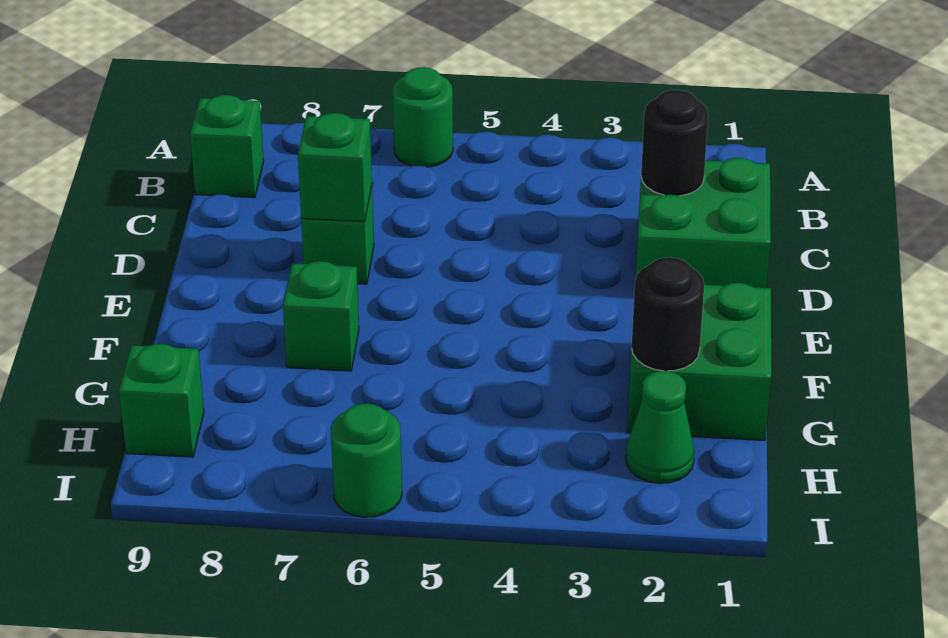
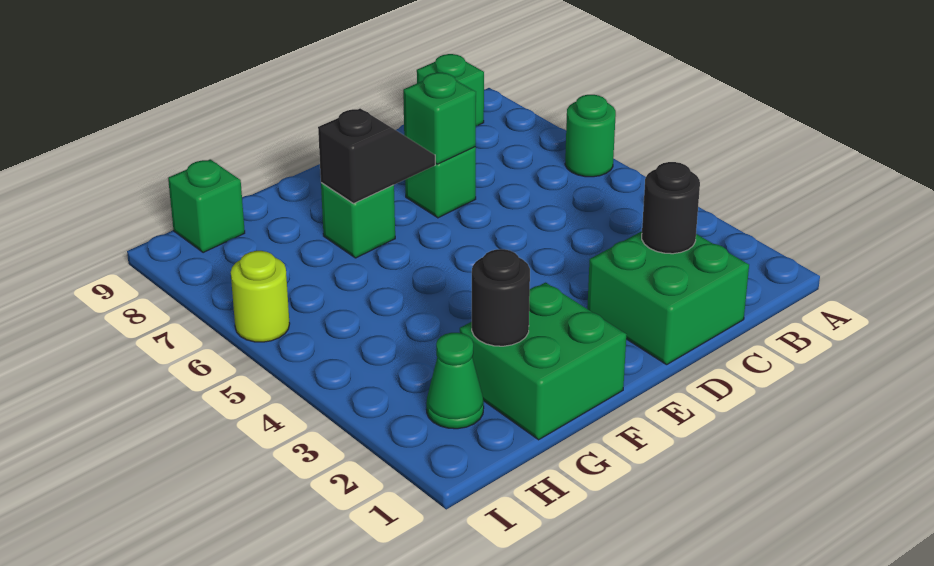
none -> black slope E7:F7 level 2 top F
green round brick I6 level 1 -> lime round brick I6 level 1

